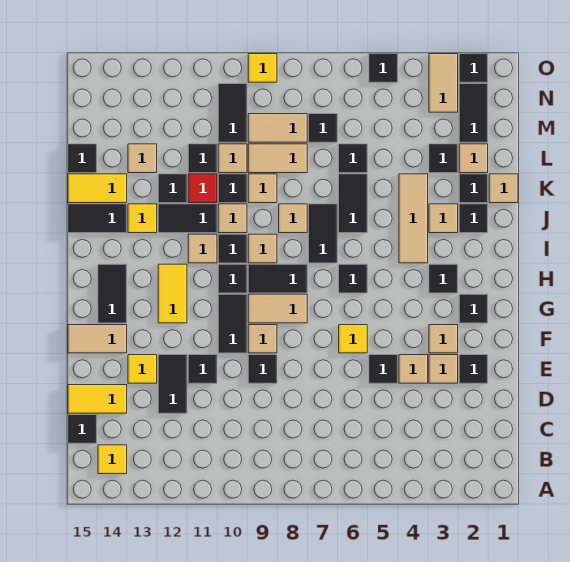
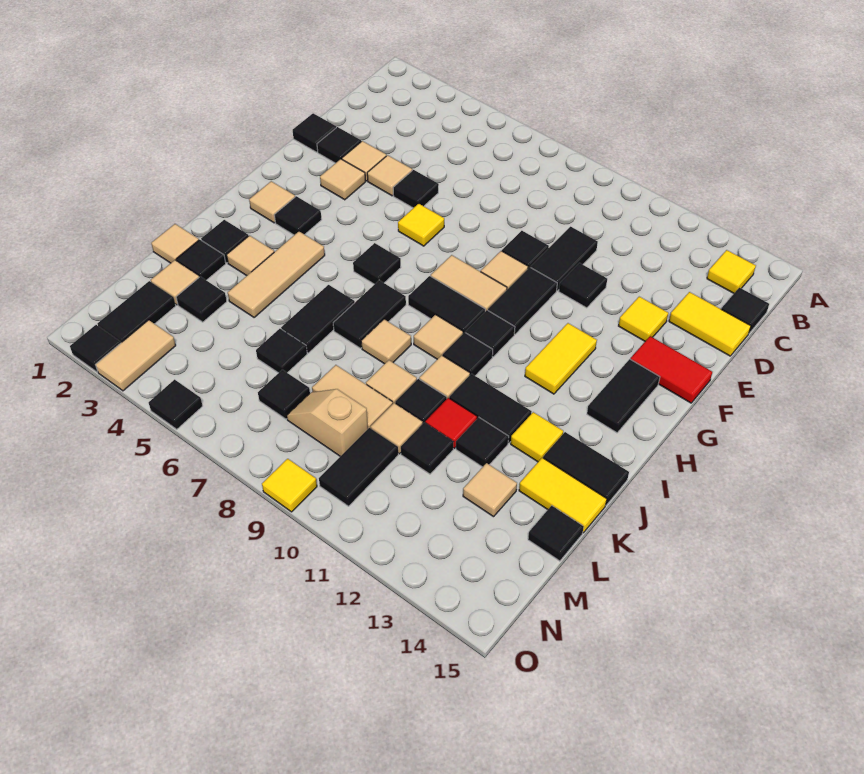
black tile D12:E12 level 1 -> black tile D10:E10 level 1
tan tile F14:F15 level 1 -> red tile F14:F15 level 1
black tile G2 level 1 -> black tile E1 level 1
tan tile I11 level 1 -> tan tile H2 level 1
tan tile M8:M9 level 1 -> tan slope M8:M9 level 1 top 9

